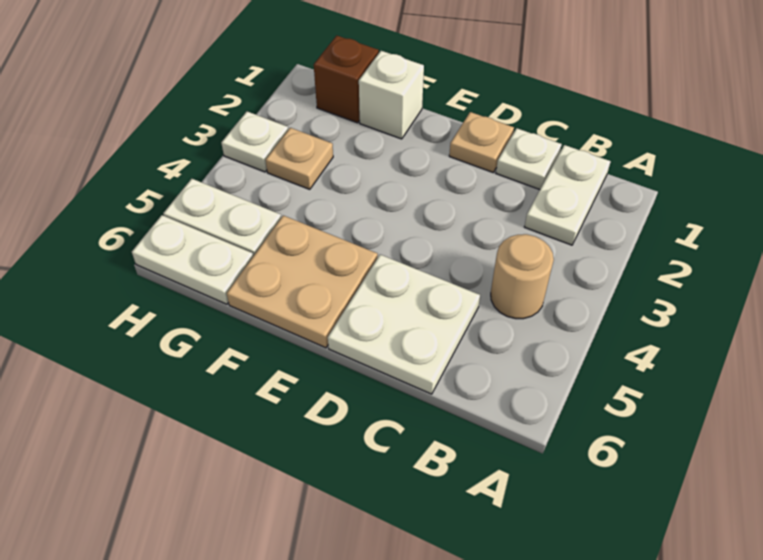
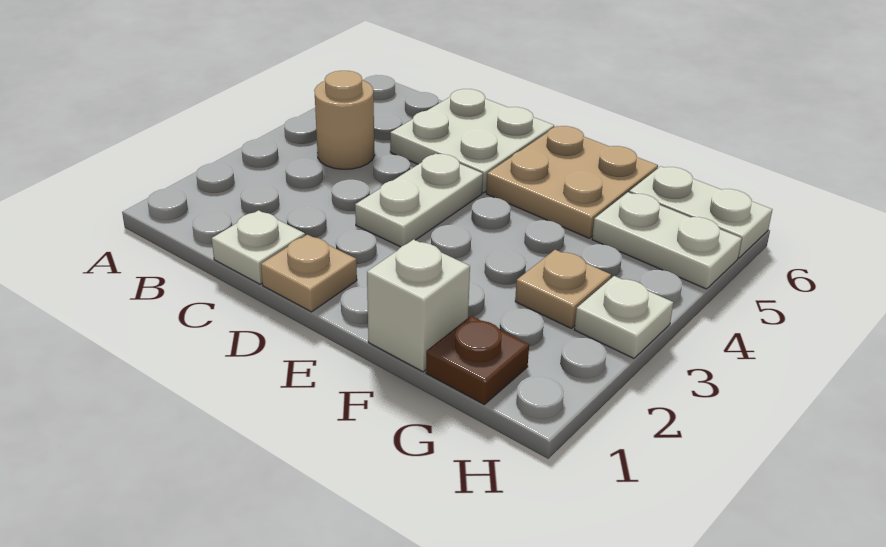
white plate B1:B2 level 1 -> white plate D3:D4 level 1
brown brick G1 level 1 -> brown plate G1 level 1

